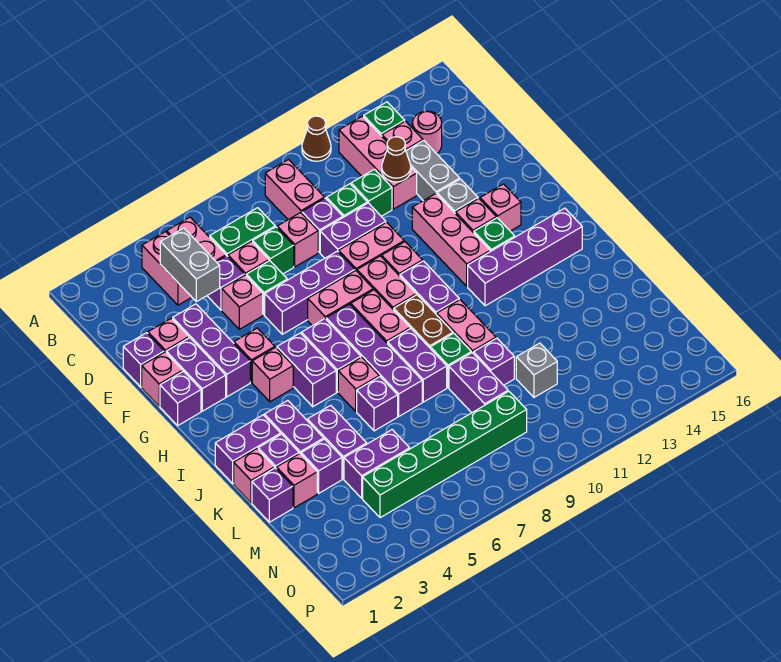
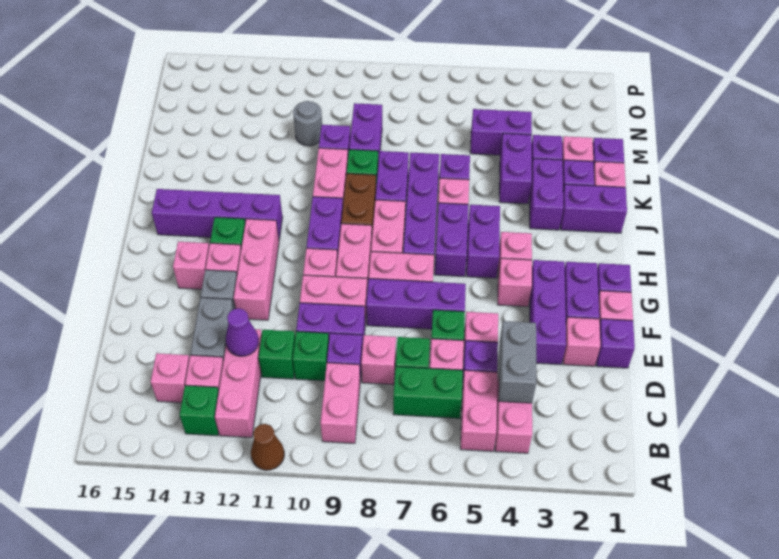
pink round brick C14 level 1 -> pink brick C14 level 1
brown cone D12 level 2 -> purple cone D12 level 2
grey brick M11 level 1 -> grey round brick M11 level 1
green brick N4:N9 level 1 -> none

